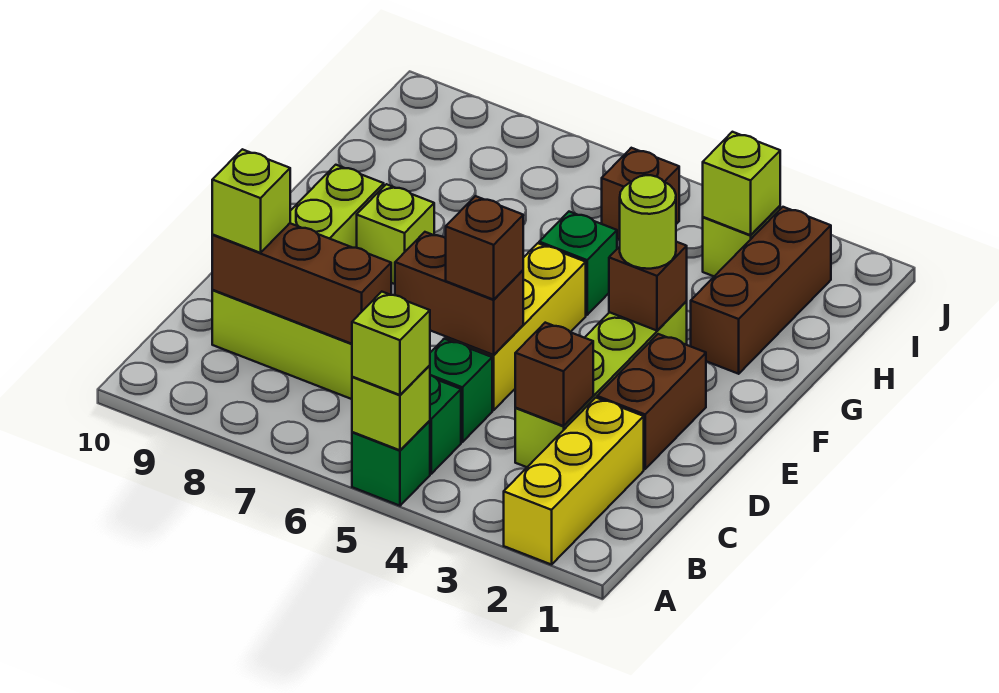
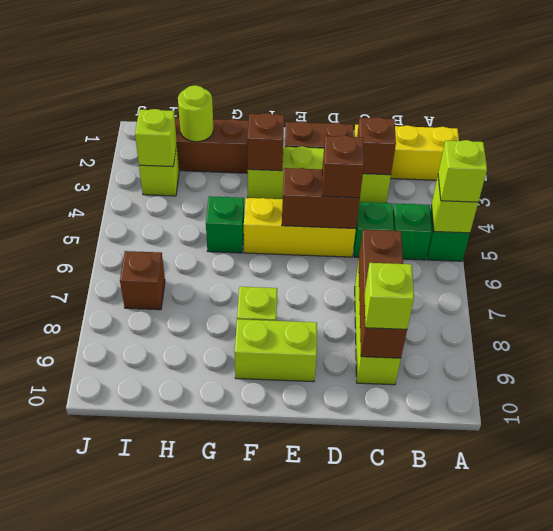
brown brick D5:D6 level 2 -> brown brick D5:E5 level 2
lime round brick F3 level 3 -> lime round brick H2 level 2
brown brick I5 level 1 -> brown brick I7 level 1

